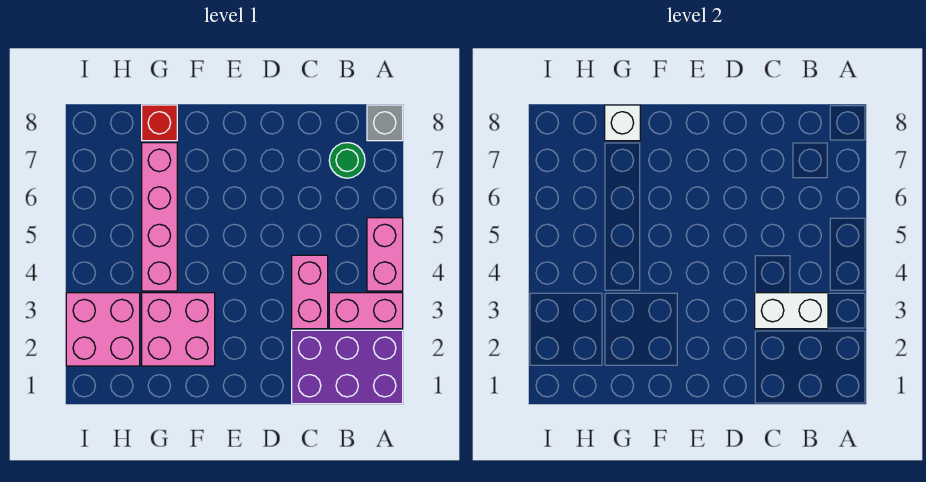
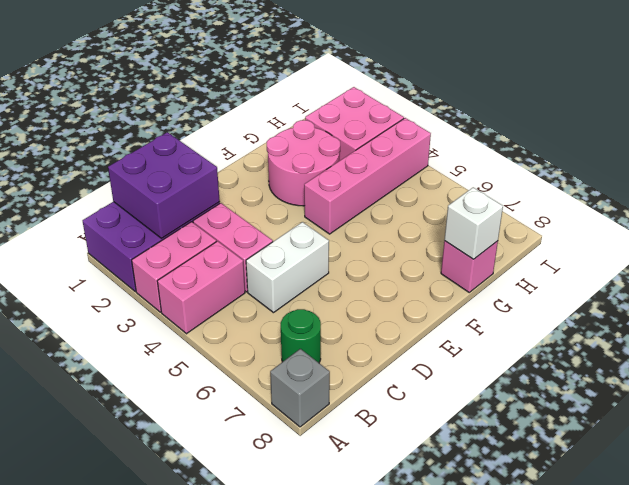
pink brick A4:A5 level 1 -> pink brick A4:B4 level 1
none -> purple brick B1:C2 level 2
white brick B3:C3 level 2 -> white brick C5:D5 level 1
pink brick F2:G3 level 1 -> pink round brick F2:G3 level 1
pink brick G4:G7 level 1 -> pink brick F4:I4 level 1
red brick G8 level 1 -> pink brick G8 level 1

